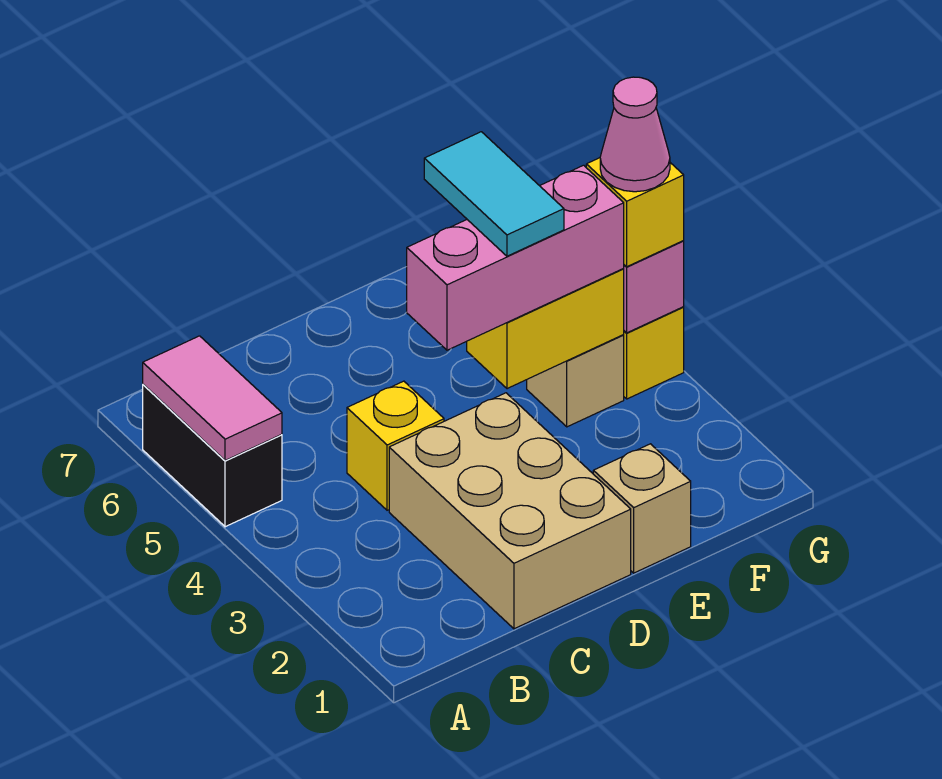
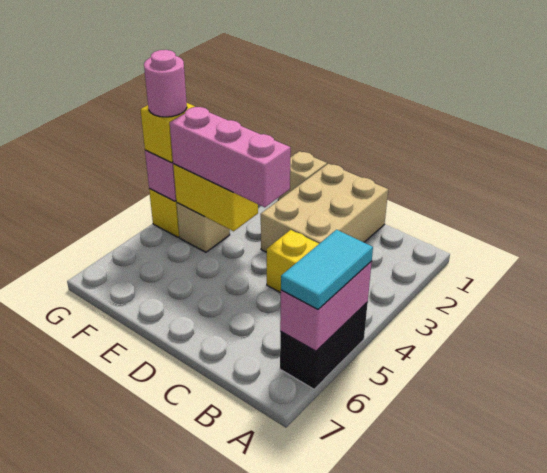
pink tile A5:A6 level 2 -> pink brick A5:A6 level 2
cyan tile E4:E5 level 4 -> cyan tile A5:A6 level 3
pink cone G4 level 4 -> pink round brick G4 level 4

